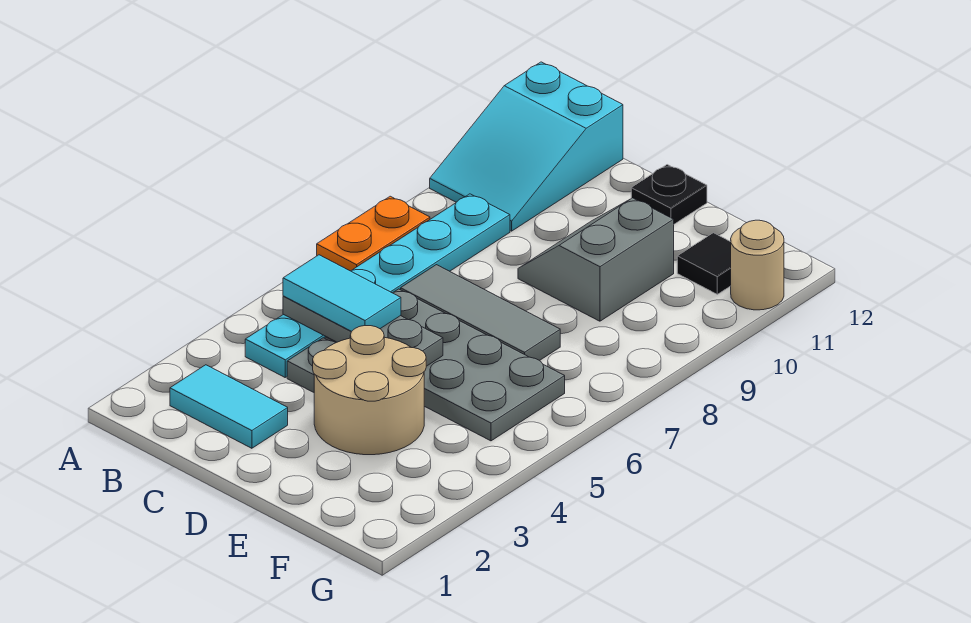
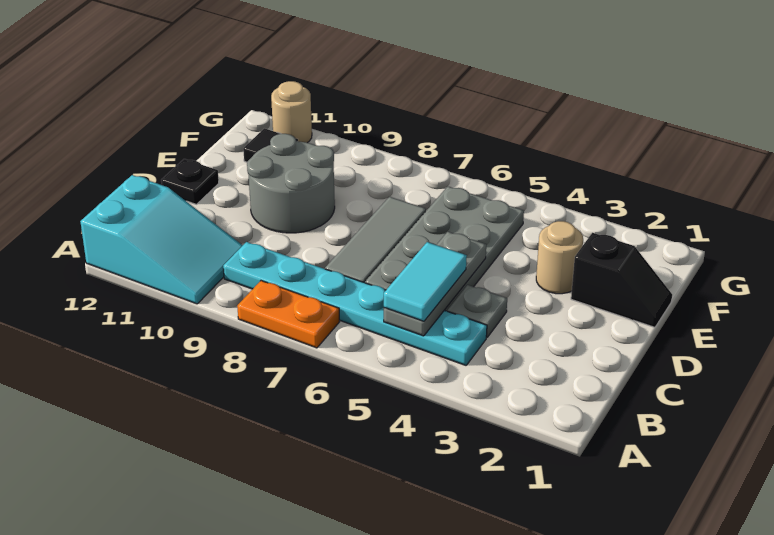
cyan tile B2:C2 level 1 -> none
tan round brick D3:E4 level 1 -> tan round brick E3 level 1
grey slope D9:E10 level 1 top E -> grey round brick D9:E10 level 1
none -> black slope E1:E2 level 1 top 2

